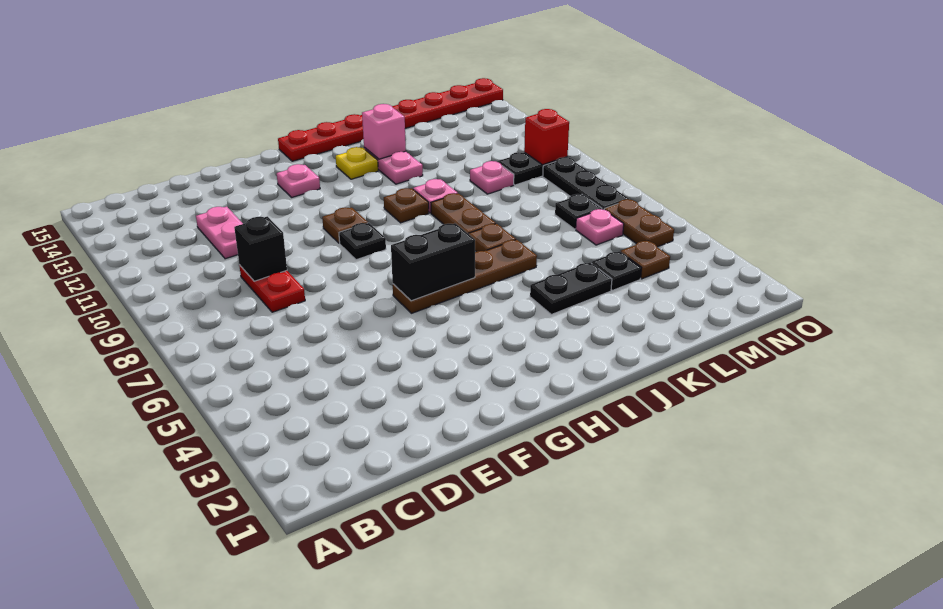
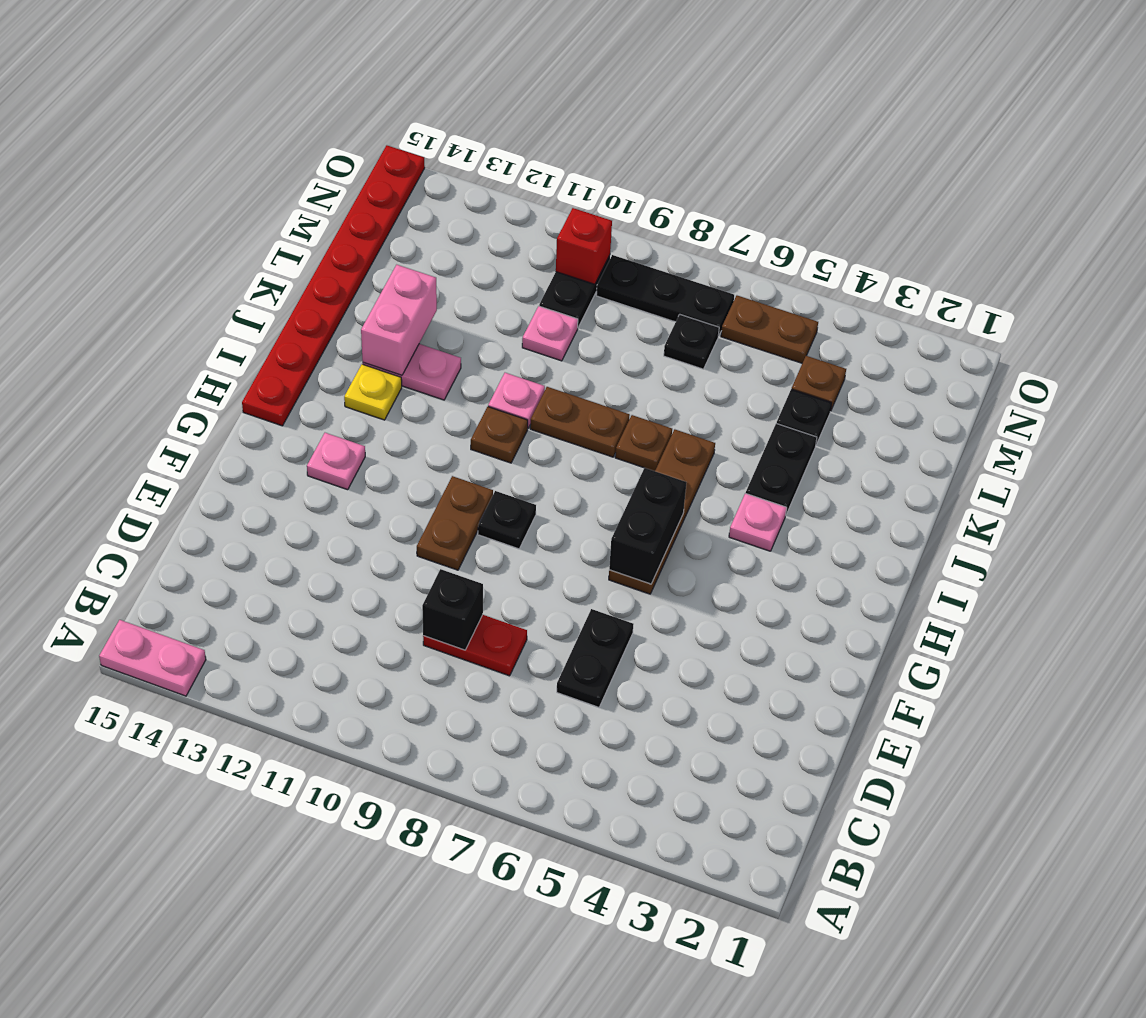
none -> black plate D6:E6 level 1
pink plate D11:D12 level 1 -> pink plate A14:A15 level 1
brown plate G10 level 1 -> brown plate F10:G10 level 1
pink brick J13 level 2 -> pink brick J13:K13 level 2
pink plate M6 level 1 -> pink plate I4 level 1

